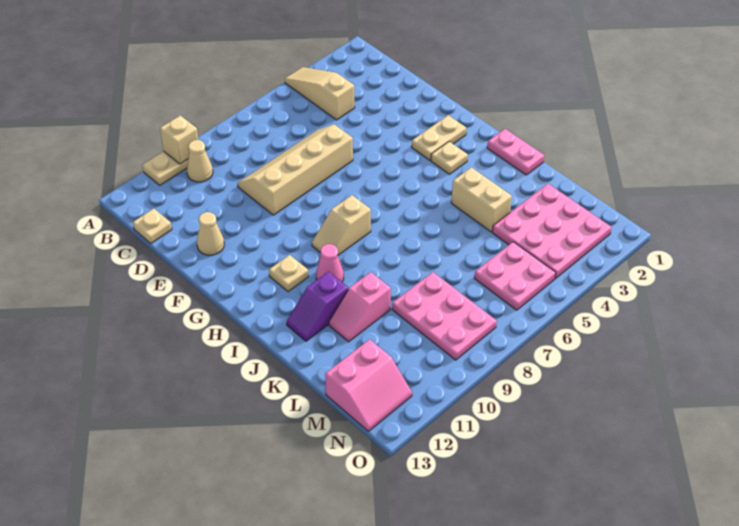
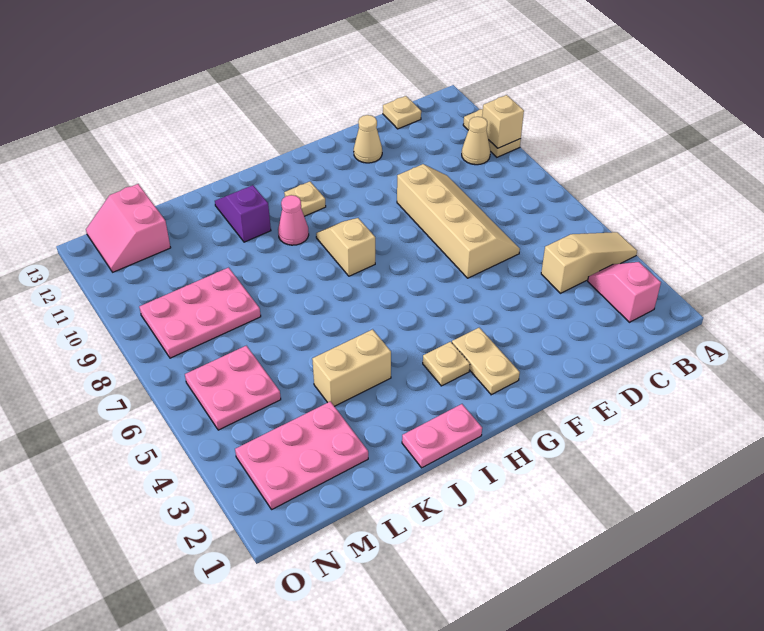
pink slope K10:K11 level 1 top 10 -> pink slope B2:B3 level 1 top 2
pink plate L2:N4 level 1 -> pink plate L2:N3 level 1

